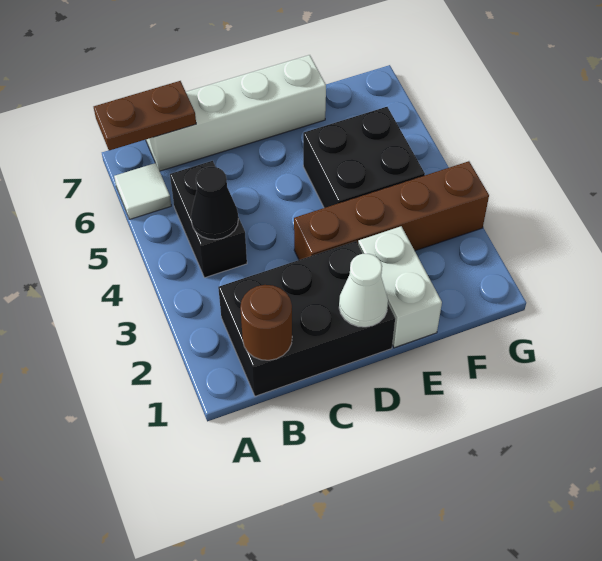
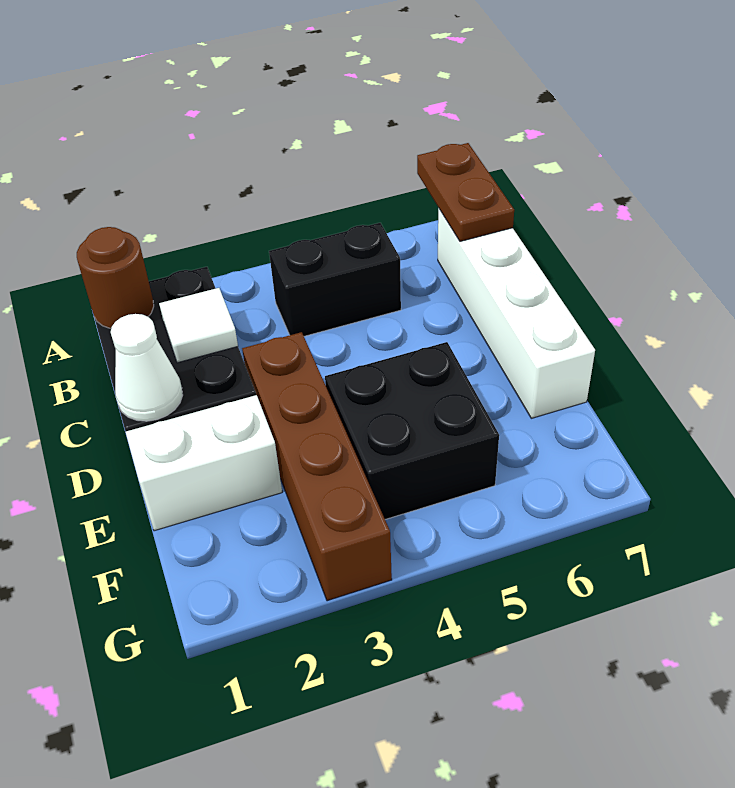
white tile A6 level 1 -> white tile C2 level 2
black cone B4 level 2 -> none

